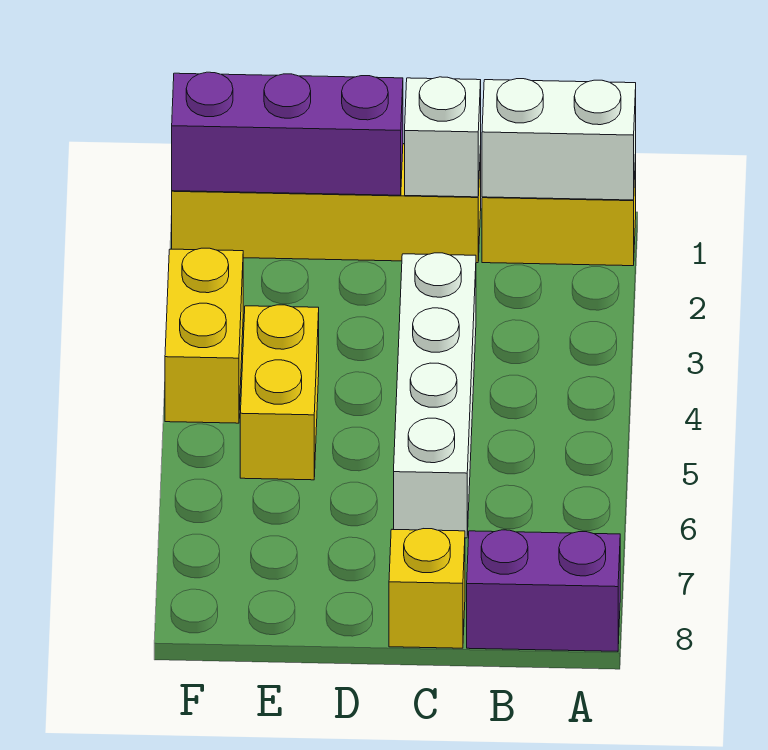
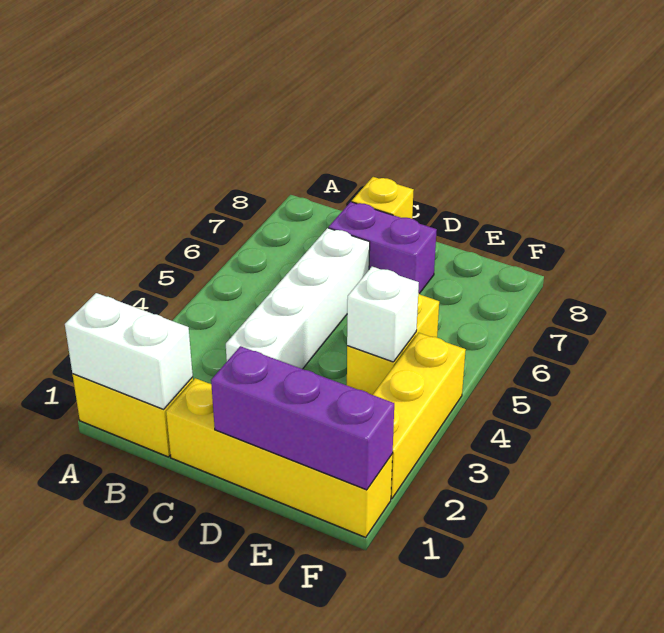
purple brick A8:B8 level 1 -> purple brick C7:D7 level 1
white brick C1 level 2 -> white brick E4 level 2
yellow brick F3:F4 level 1 -> yellow brick F2:F4 level 1

